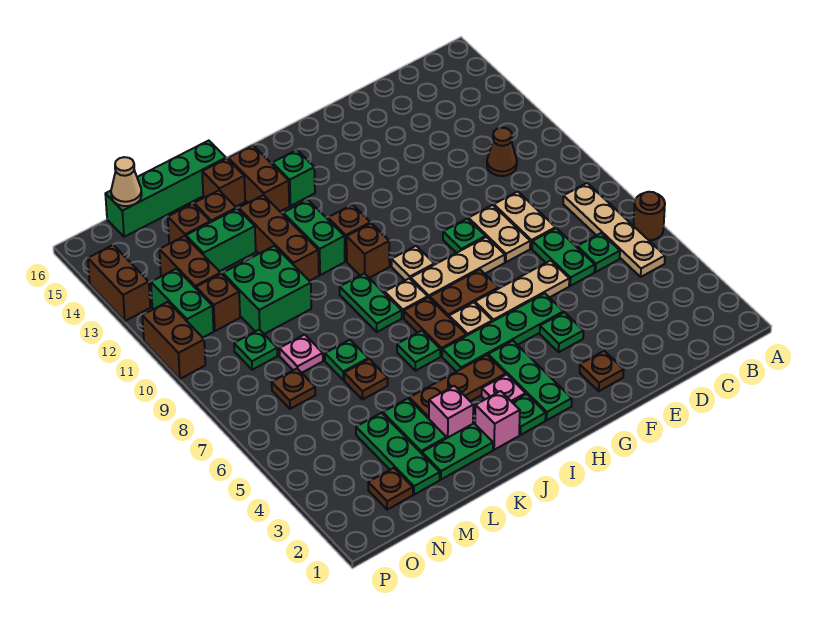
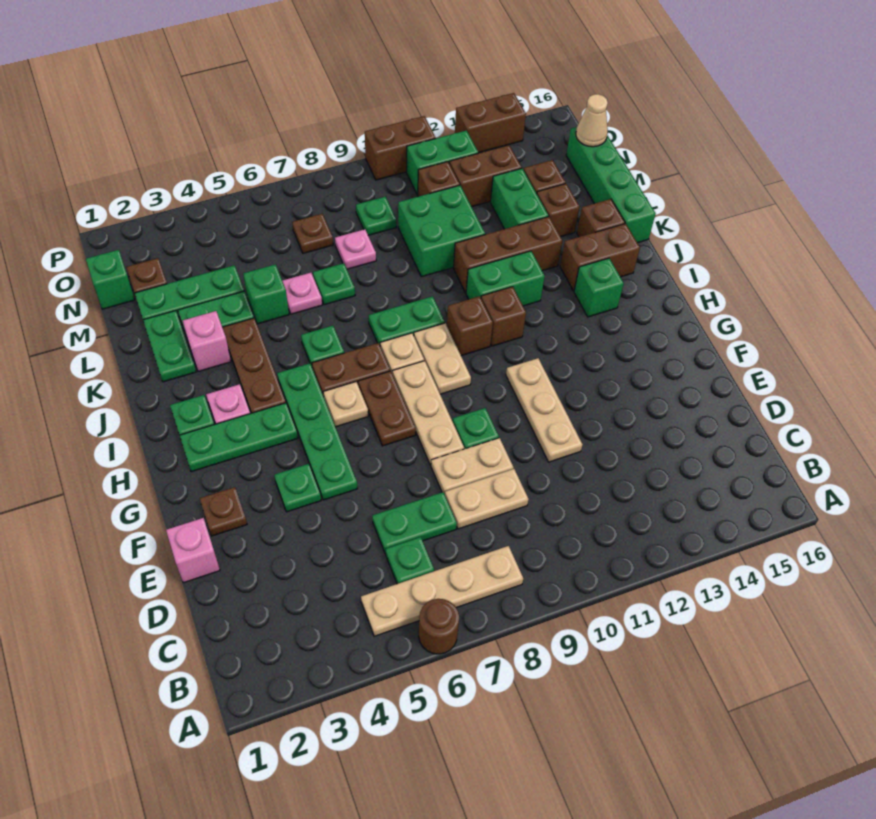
brown cone C11 level 1 -> none
tan plate E6:G6 level 1 -> tan plate E11:G11 level 1
tan plate H9 level 1 -> tan plate H9:I9 level 1
pink brick J2 level 1 -> pink brick E1 level 1
none -> green brick L5 level 1
brown plate L6 level 1 -> pink plate L6 level 1
none -> green brick N1 level 1

